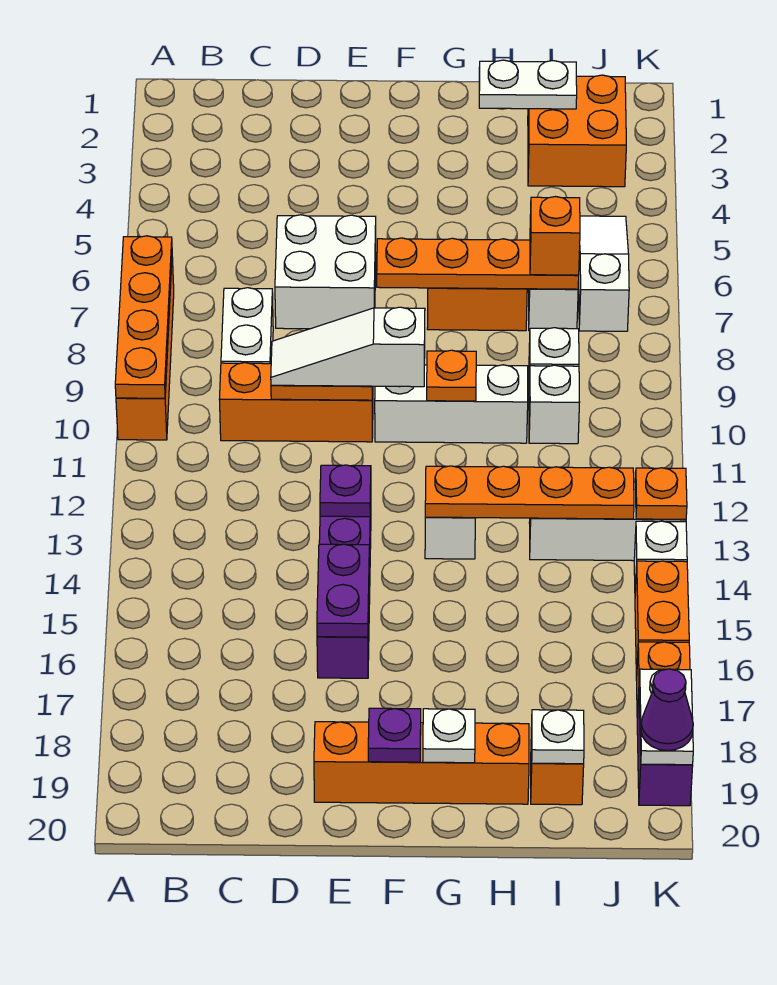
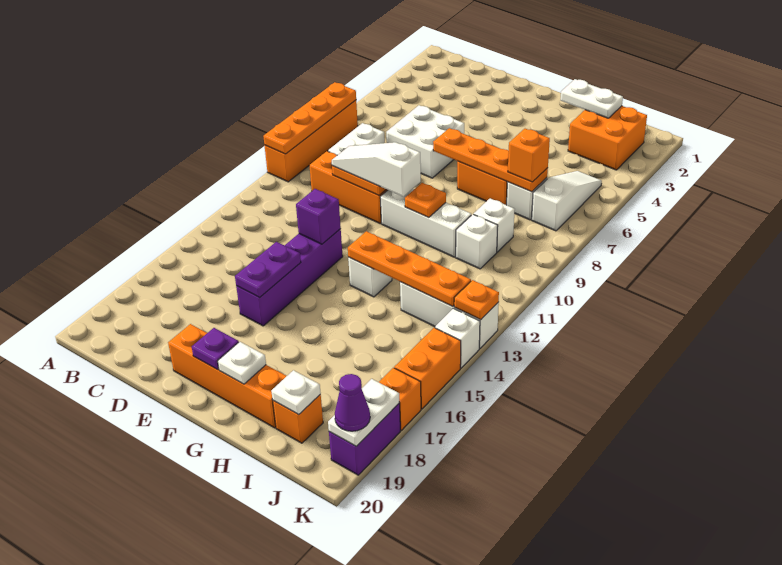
purple plate E13 level 2 -> purple brick E13 level 2

